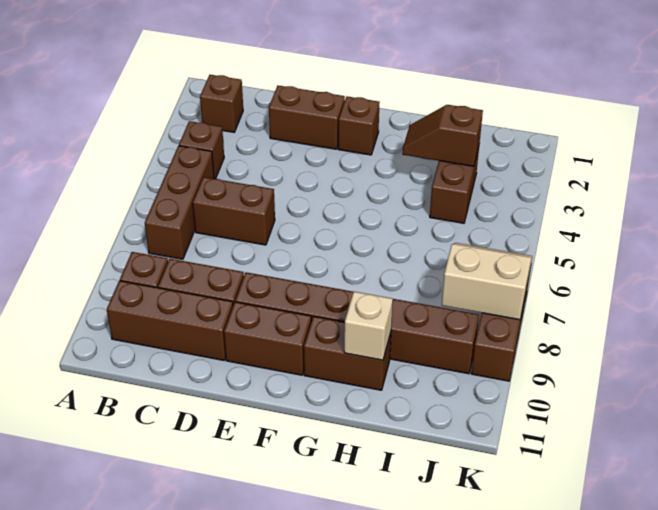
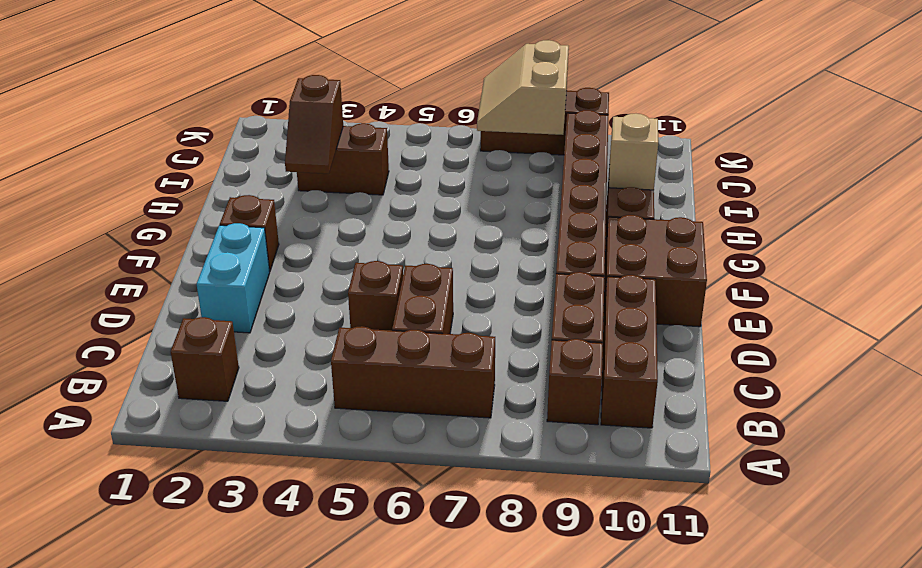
brown brick B4 level 1 -> brown brick D5 level 1
brown brick D2:E2 level 1 -> cyan brick D2:E2 level 1
brown brick E10:F10 level 1 -> brown brick E10:F11 level 1

